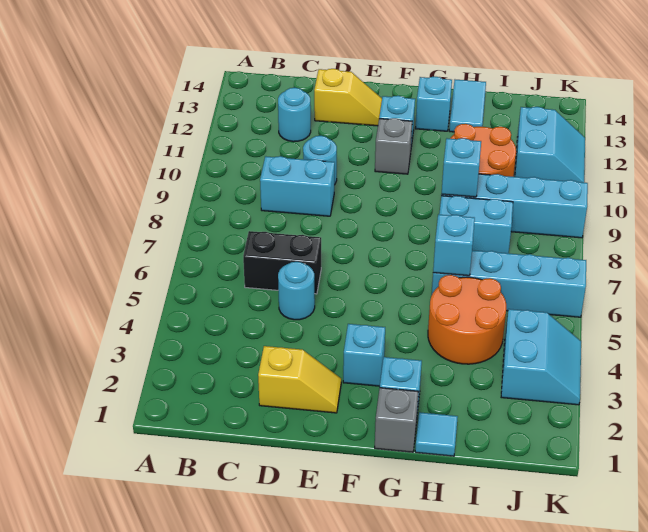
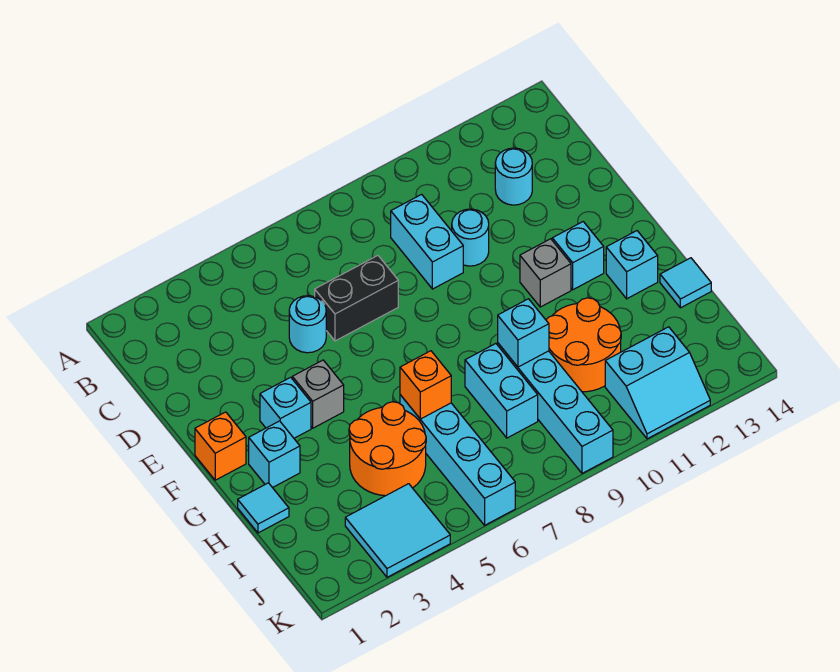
black brick C6:D6 level 1 -> black brick D6:D7 level 1
yellow slope D2:E2 level 1 top D -> none
yellow slope D13:E13 level 1 top D -> none
none -> orange brick F1 level 1
grey brick G1 level 1 -> grey brick F4 level 1
cyan brick H6 level 2 -> orange brick H6 level 2
cyan tile H13:H14 level 1 -> cyan tile H14 level 1
cyan slope J3:K4 level 1 top J -> cyan tile J3:K4 level 1

